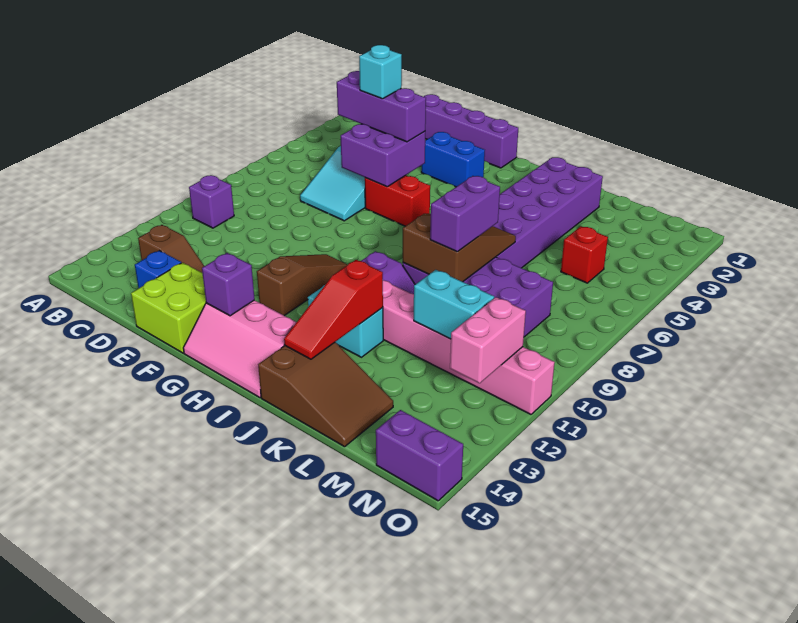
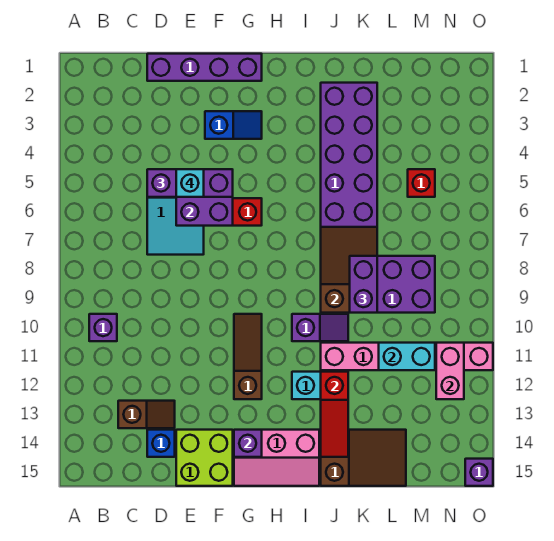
blue brick F3:G3 level 1 -> blue slope F3:G3 level 1 top F
purple brick N15:O15 level 1 -> purple brick O15 level 1

